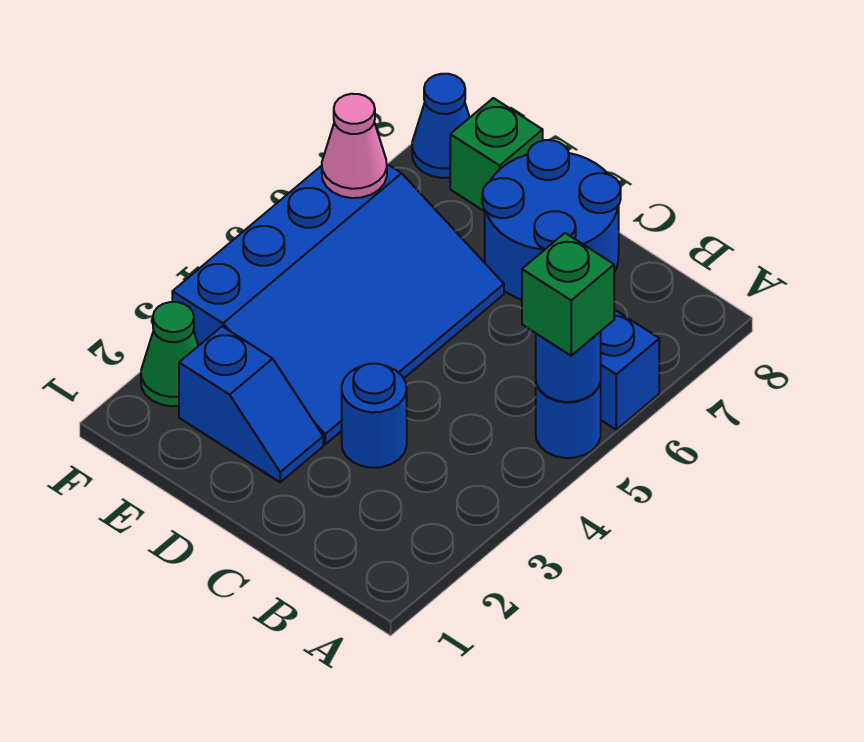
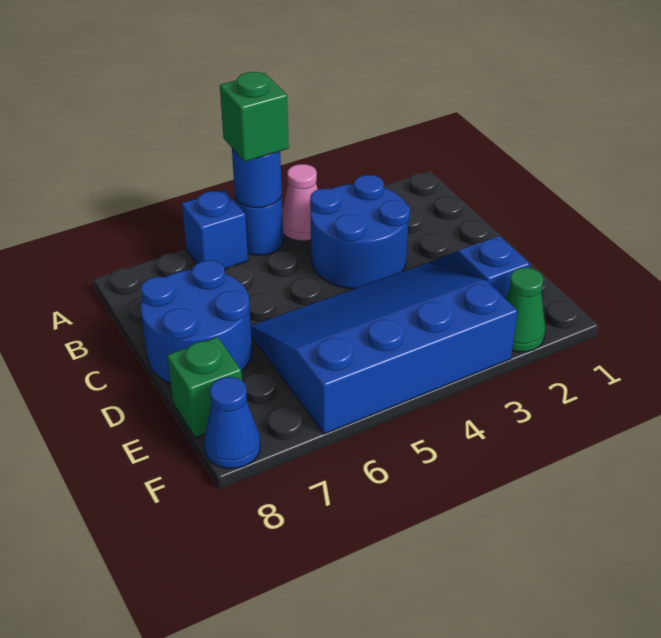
blue round brick C3 level 1 -> blue round brick B3:C4 level 1
pink cone F6 level 2 -> pink cone A4 level 1

